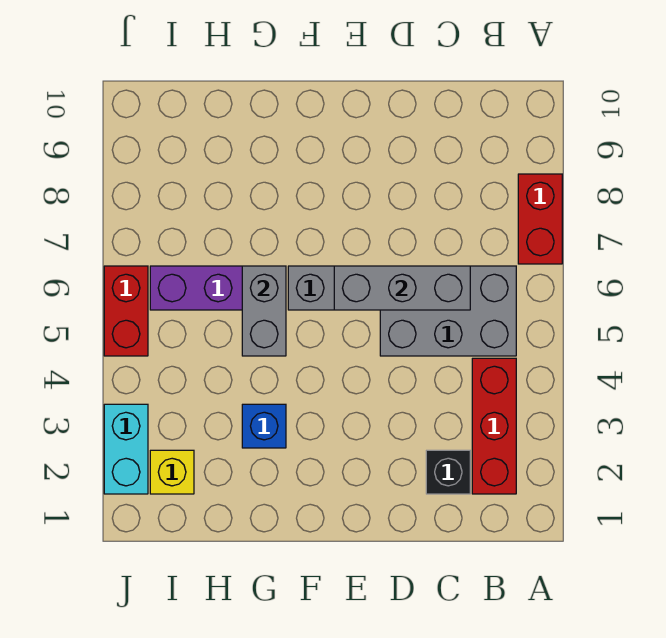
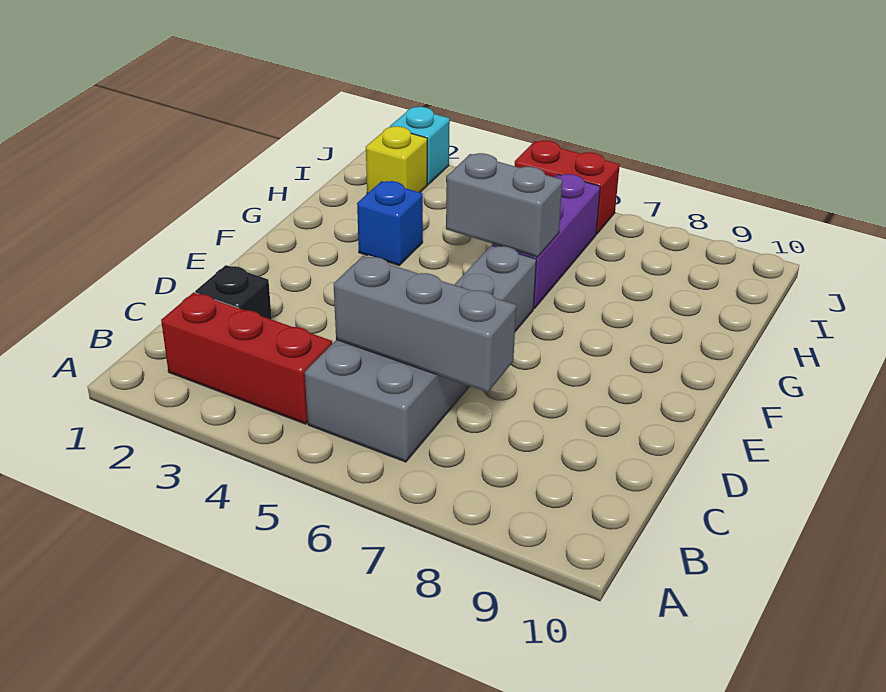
red brick A7:A8 level 1 -> none
grey brick C6:E6 level 2 -> grey brick C5:C7 level 2
cyan brick J2:J3 level 1 -> cyan brick J2 level 1

